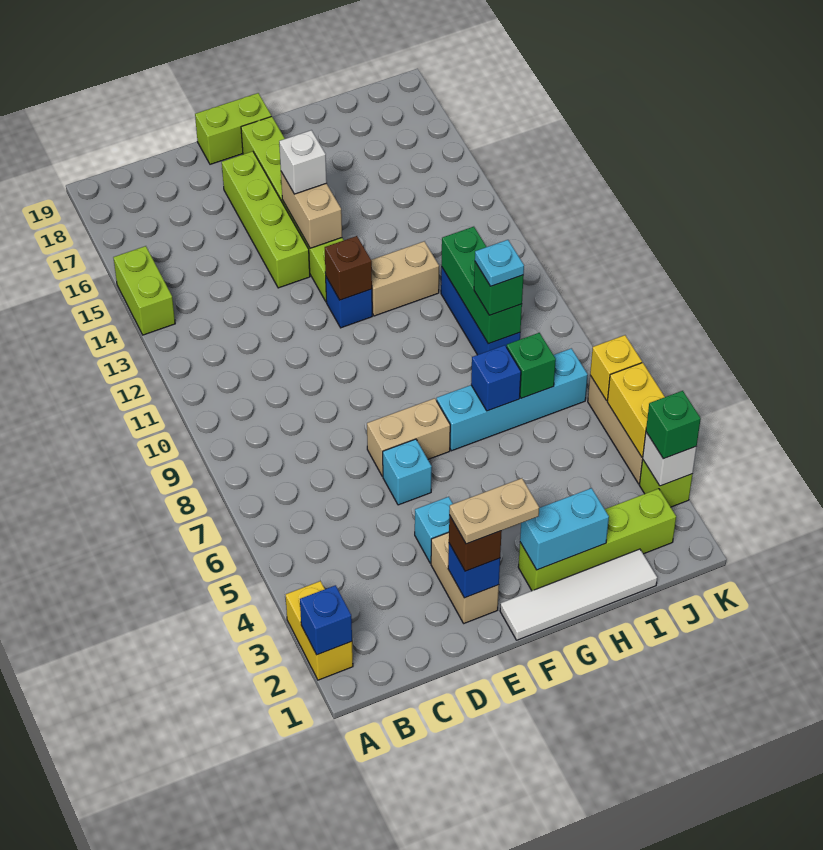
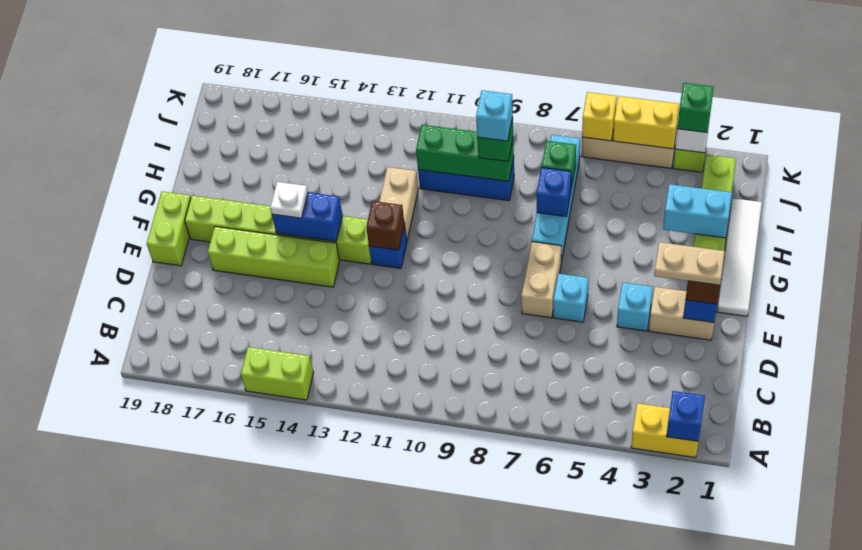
tan plate E2:F2 level 4 -> tan plate E2:E3 level 4
tan brick F14:F15 level 2 -> blue brick F14:F15 level 2
white brick F15 level 3 -> white plate F15 level 3
cyan brick G2:H2 level 2 -> cyan brick H2:H3 level 2
cyan plate I9 level 4 -> cyan brick I9 level 4

